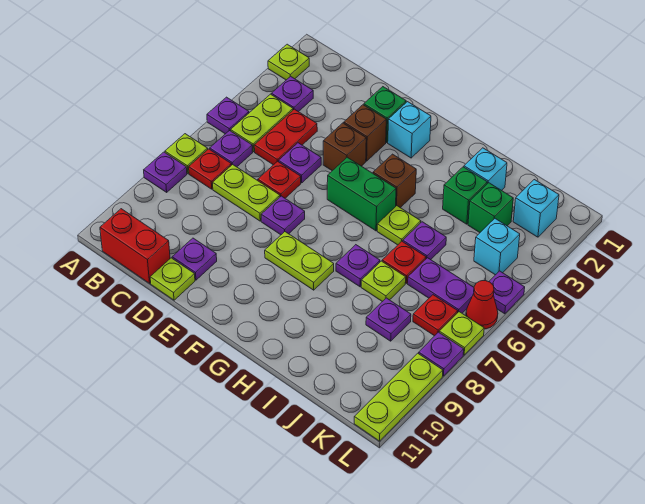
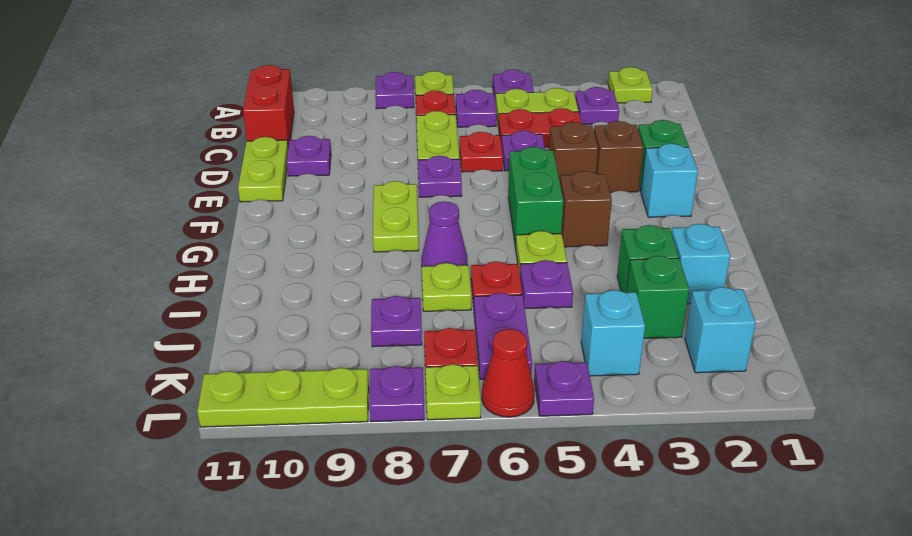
lime plate D11 level 1 -> lime plate D11:E11 level 1
purple plate H7 level 1 -> purple cone H7 level 1

